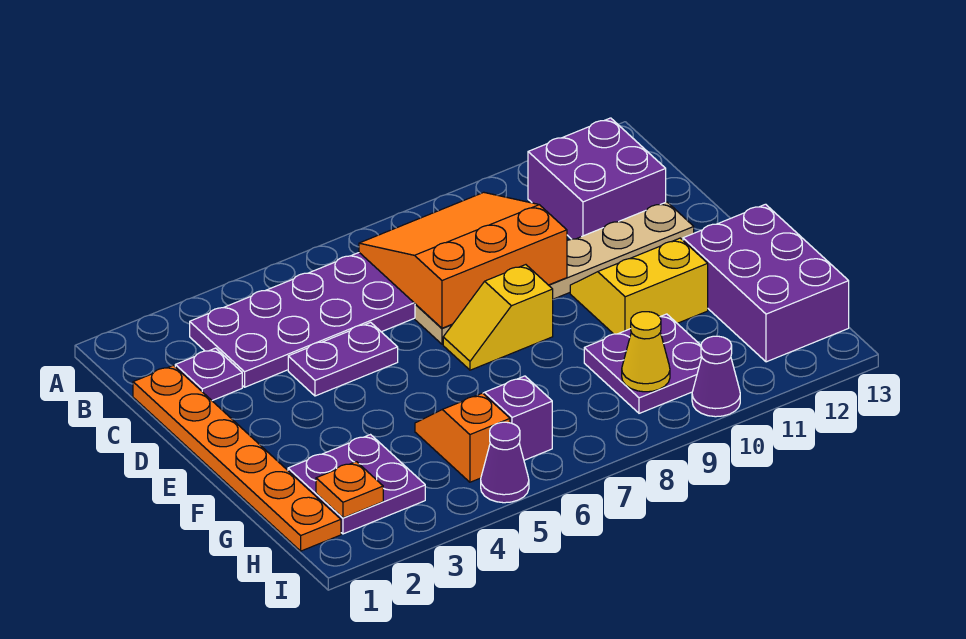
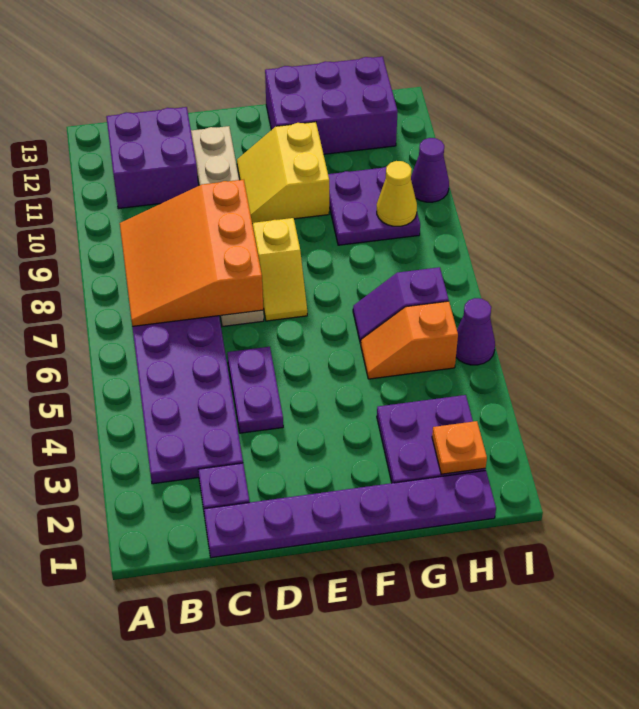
orange plate C1:H1 level 1 -> purple plate C1:H1 level 1

